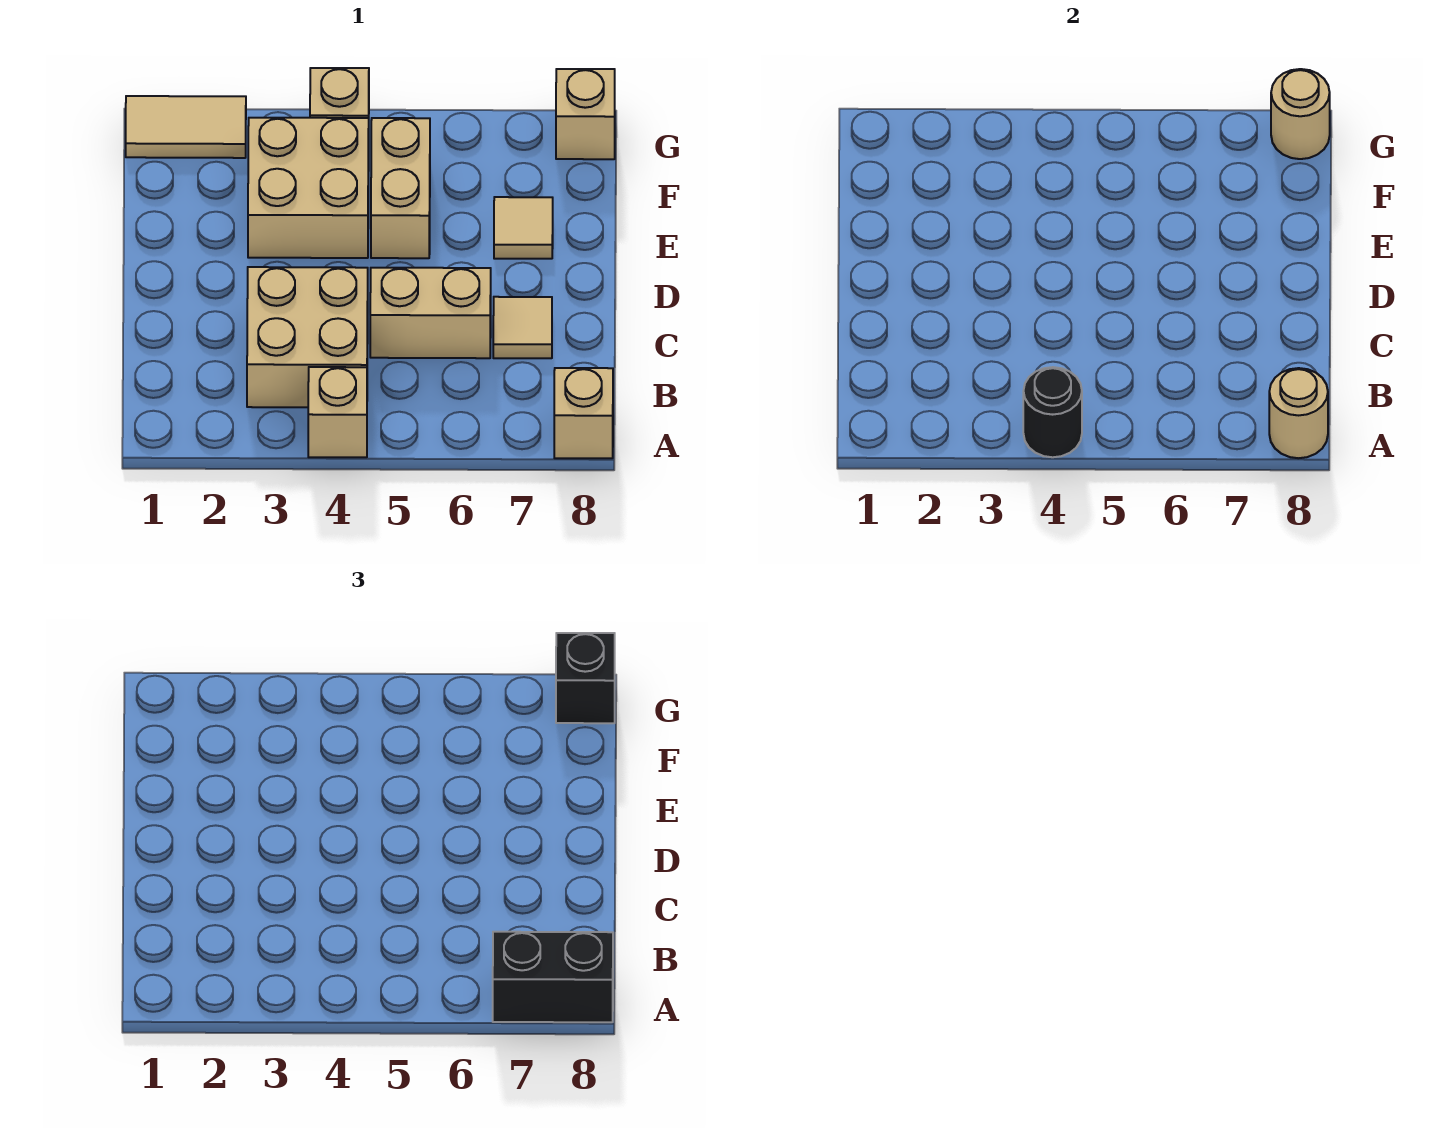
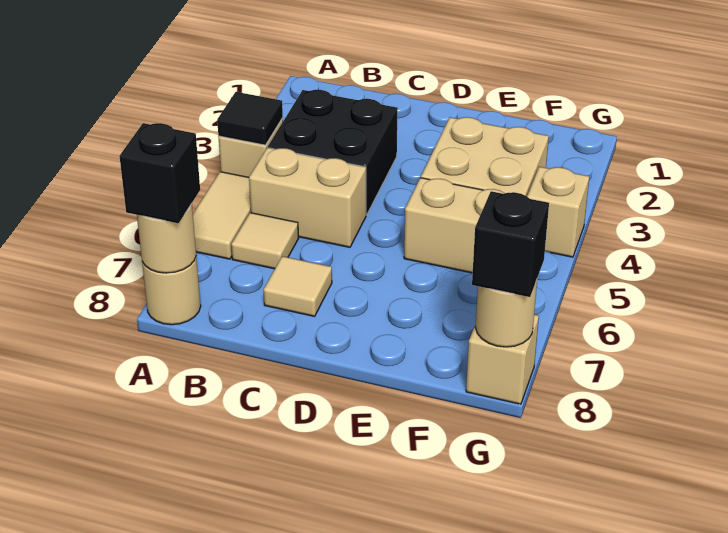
black round brick A4 level 2 -> black tile A4 level 2
black brick A7:A8 level 3 -> black brick A8 level 3
tan brick A8 level 1 -> tan round brick A8 level 1
tan brick B3:C4 level 1 -> black brick B3:C4 level 1
tan brick C5:C6 level 1 -> tan brick B5:C5 level 1
tan tile E7 level 1 -> tan tile B6 level 1
tan tile G1:G2 level 1 -> tan tile A5:A6 level 1

